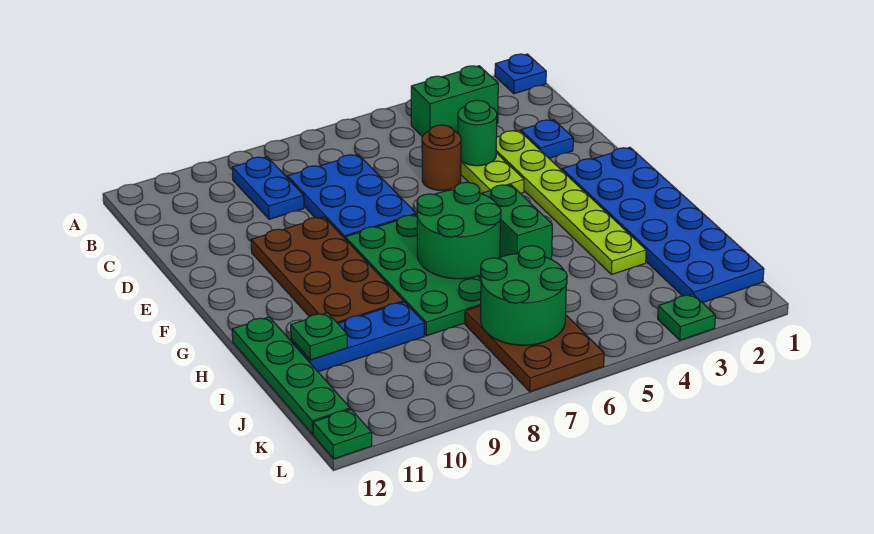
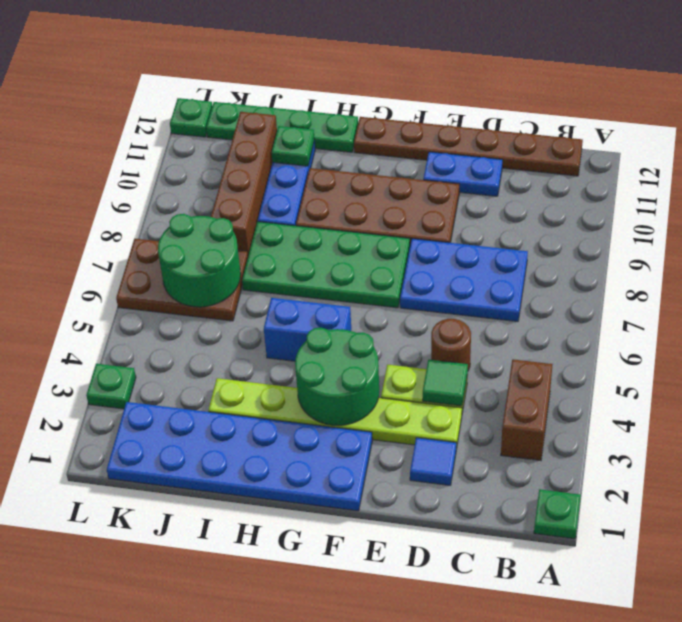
blue plate A1 level 1 -> green plate A1 level 1
green brick B3:B4 level 1 -> brown brick B3:B4 level 1
blue plate B9:C9 level 1 -> blue plate D11:E11 level 1
none -> brown plate B12:G12 level 1
blue plate D2 level 1 -> blue tile D2 level 1
green round brick D4 level 2 -> green tile D4 level 2
green brick G5:H5 level 1 -> blue brick G5:H5 level 1
green round brick G6:H7 level 2 -> green round brick F3:G4 level 2
none -> brown brick J8:J11 level 1

